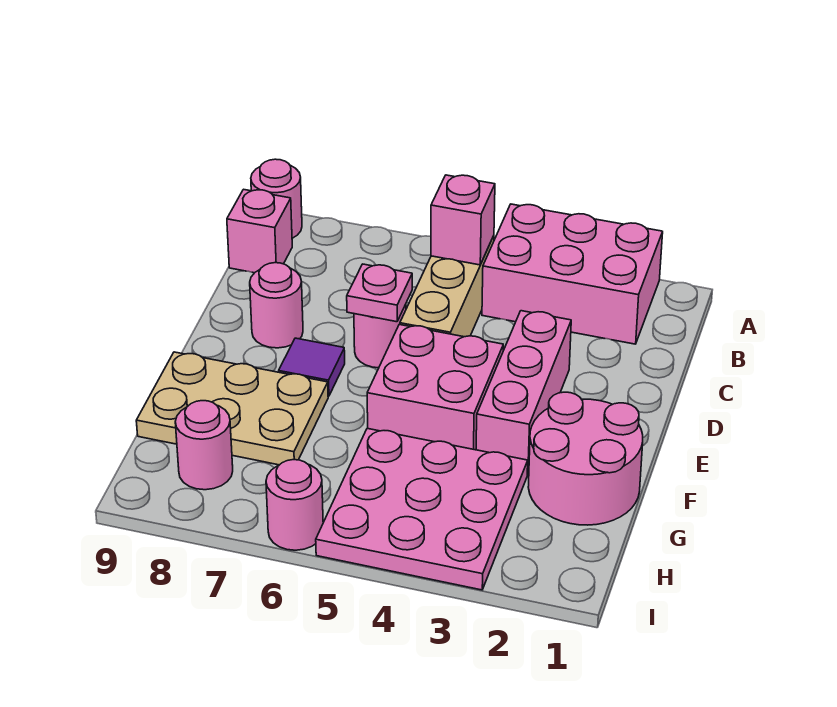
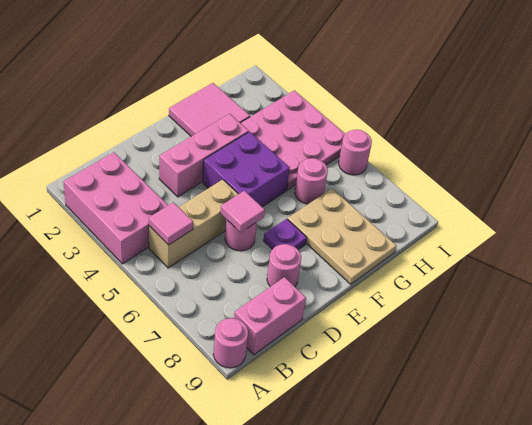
pink brick B5 level 2 -> pink tile B5 level 2
pink brick B9 level 1 -> pink brick B9:C9 level 1
pink plate D6 level 2 -> pink tile D6 level 2
pink brick E4:F5 level 1 -> purple brick E4:F5 level 1
purple tile E7 level 1 -> purple plate E7 level 1
pink round brick F1:G2 level 1 -> pink tile F1:G2 level 1
pink round brick H8 level 1 -> pink round brick G6 level 1

